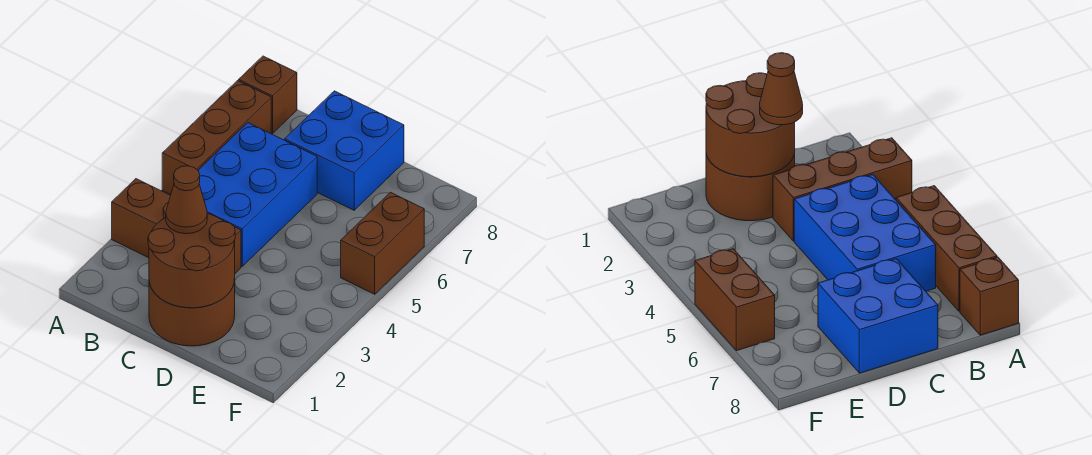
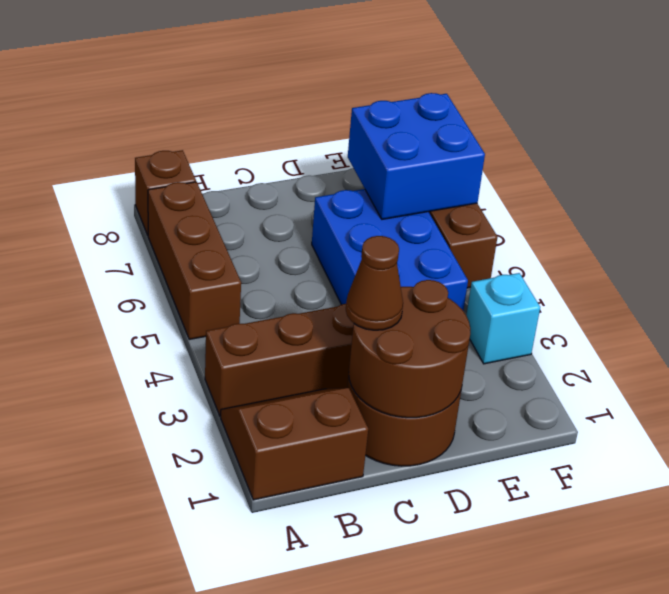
none -> brown slope A1:B2 level 1 top 1
blue brick B4:C6 level 1 -> blue brick D4:E6 level 1
blue brick C7:D8 level 1 -> blue brick E6:F7 level 2
none -> cyan brick F3 level 1

